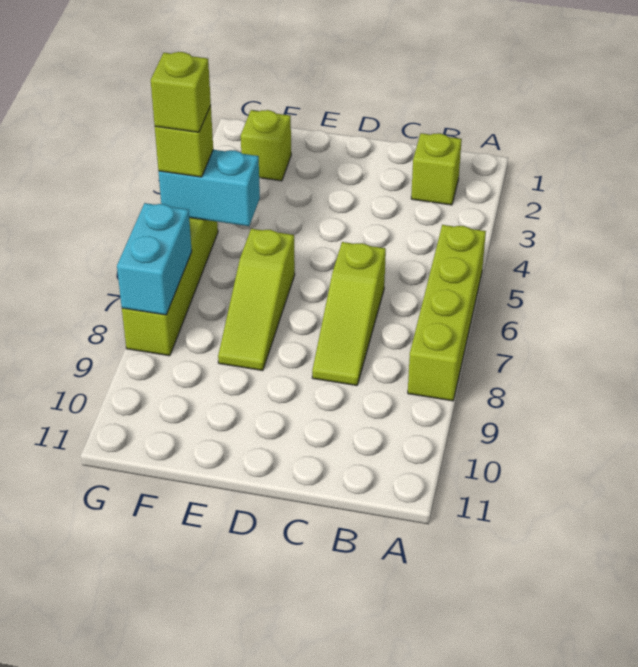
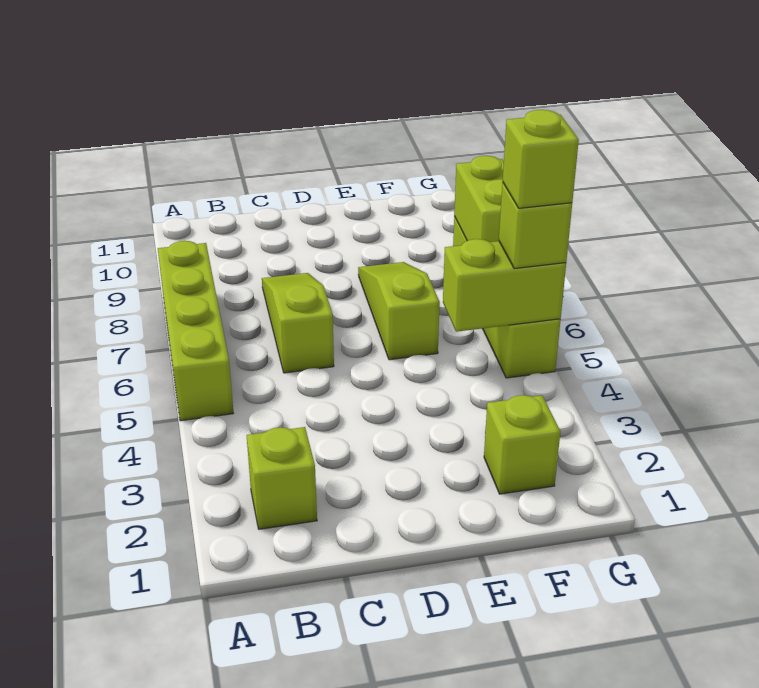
cyan brick F5:G5 level 2 -> lime brick F5:G5 level 2
cyan brick G7:G8 level 2 -> lime brick G7:G8 level 2

